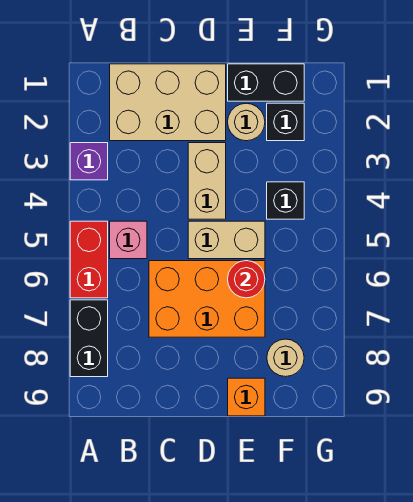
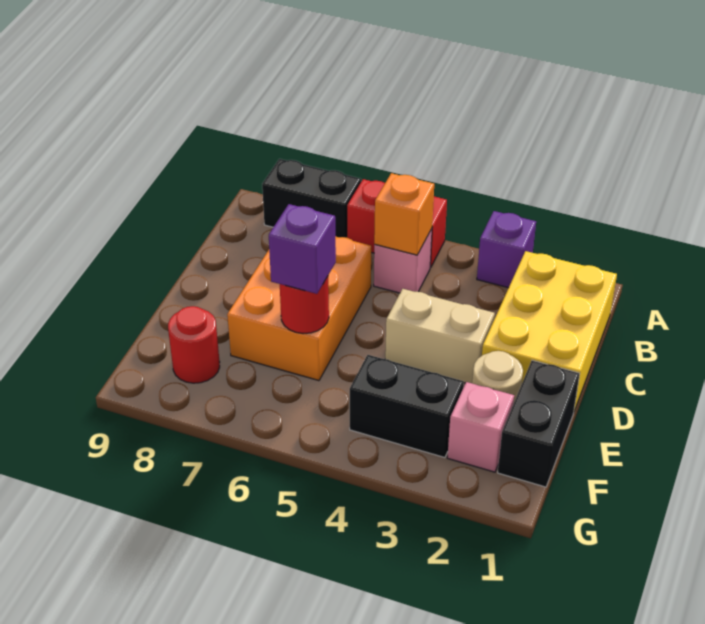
tan brick B1:D2 level 1 -> yellow brick B1:D2 level 1
tan brick D5:E5 level 1 -> none
none -> purple brick E6 level 3
orange brick E9 level 1 -> orange brick B5 level 2
black brick F2 level 1 -> pink brick F2 level 1
black brick F4 level 1 -> black brick F3:F4 level 1
tan round brick F8 level 1 -> red round brick F8 level 1

